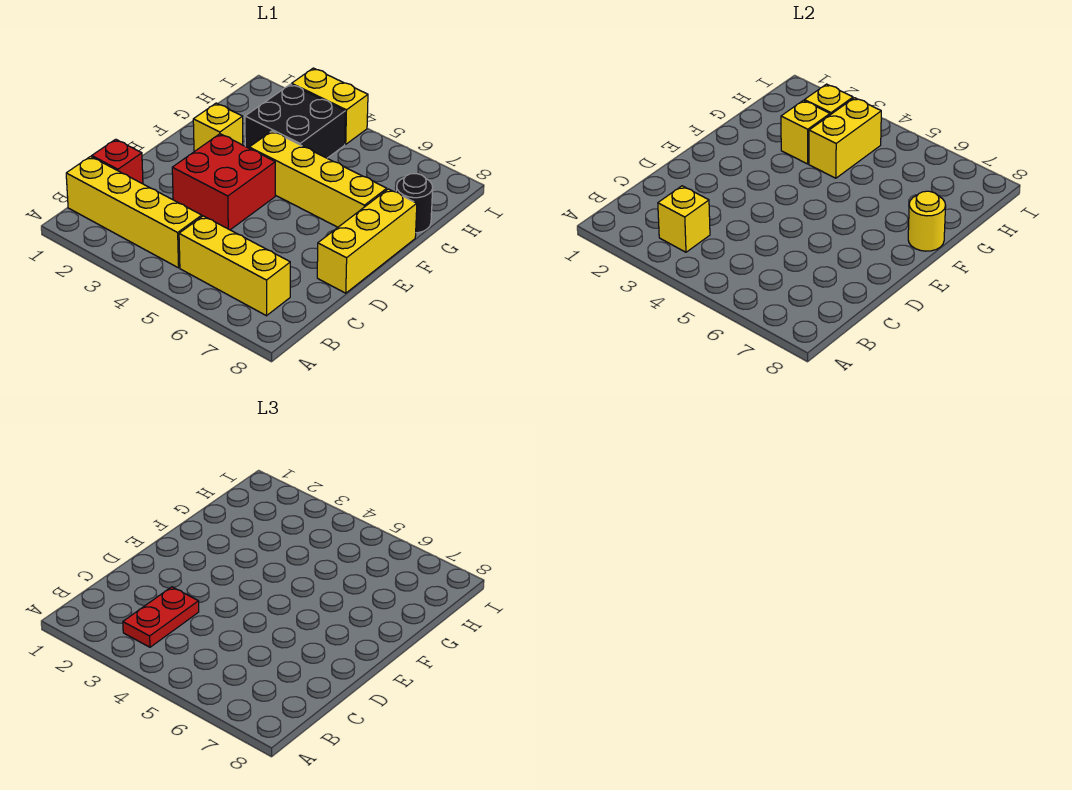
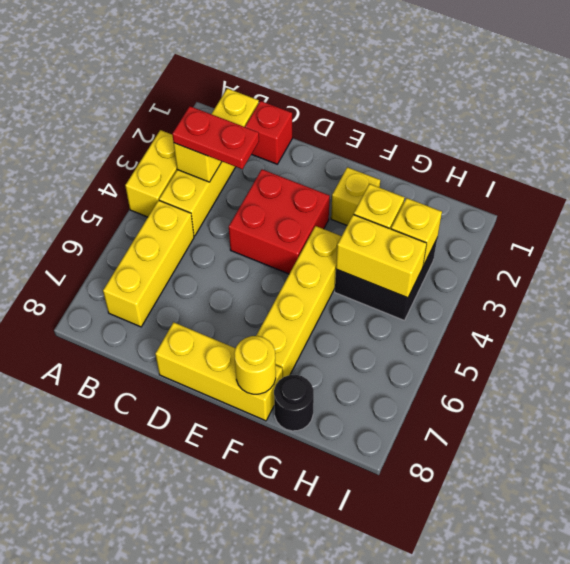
yellow brick I3:I4 level 1 -> yellow brick A3:A4 level 1

